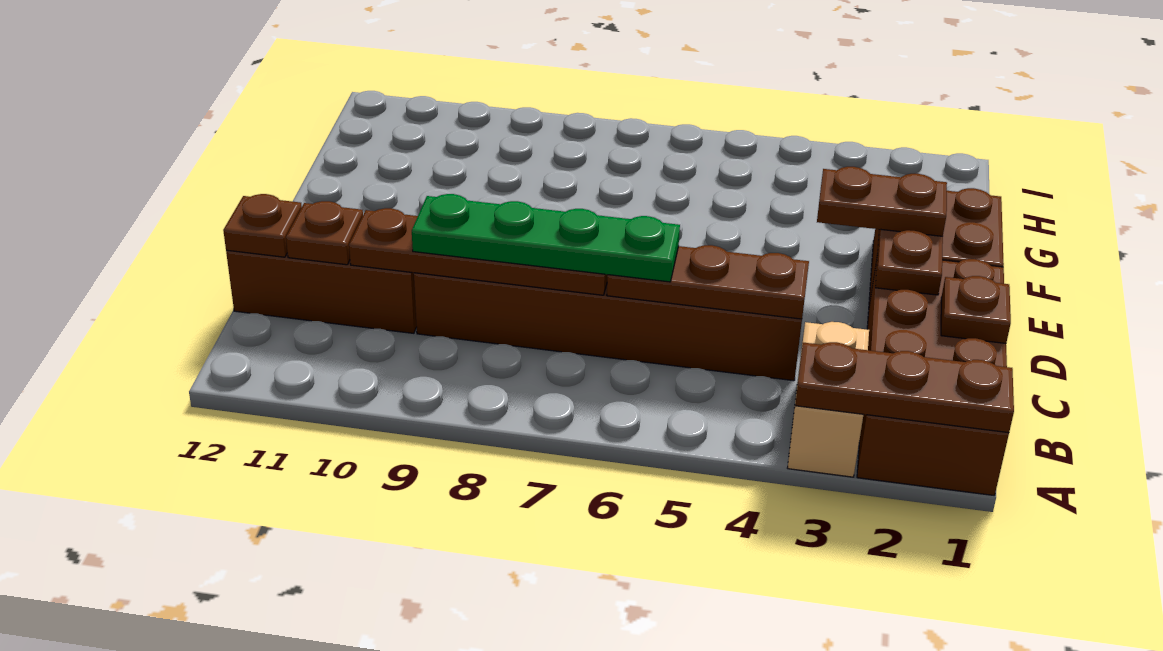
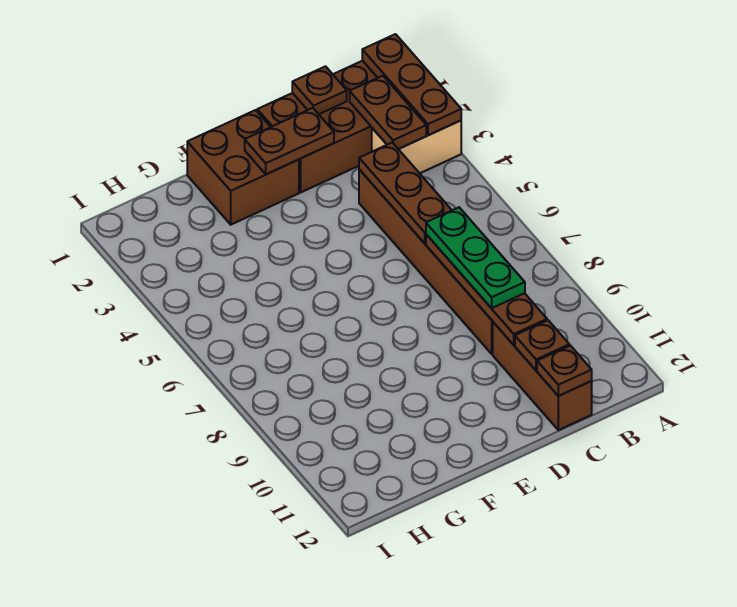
green plate C6:C9 level 3 -> green plate C7:C9 level 3
brown plate E2:E3 level 3 -> brown plate B2:B3 level 2

